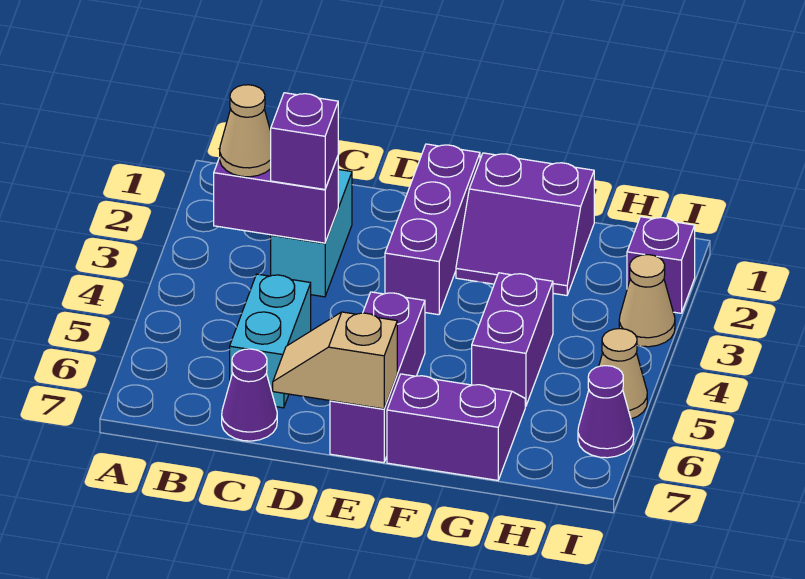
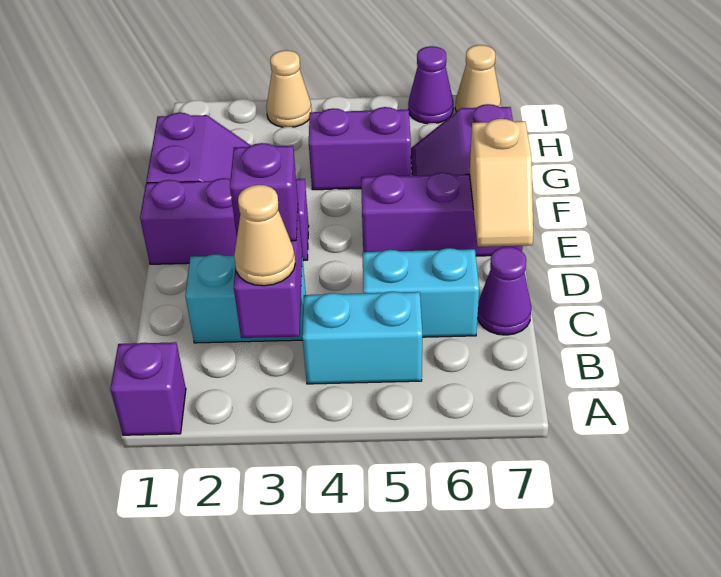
none -> cyan brick B4:B5 level 1
purple brick I2 level 1 -> purple brick A1 level 1
tan cone I5 level 1 -> tan cone I7 level 1

